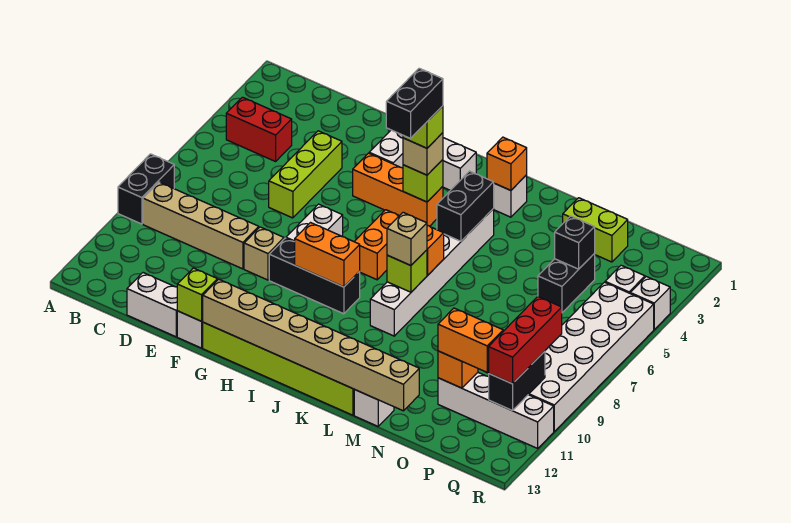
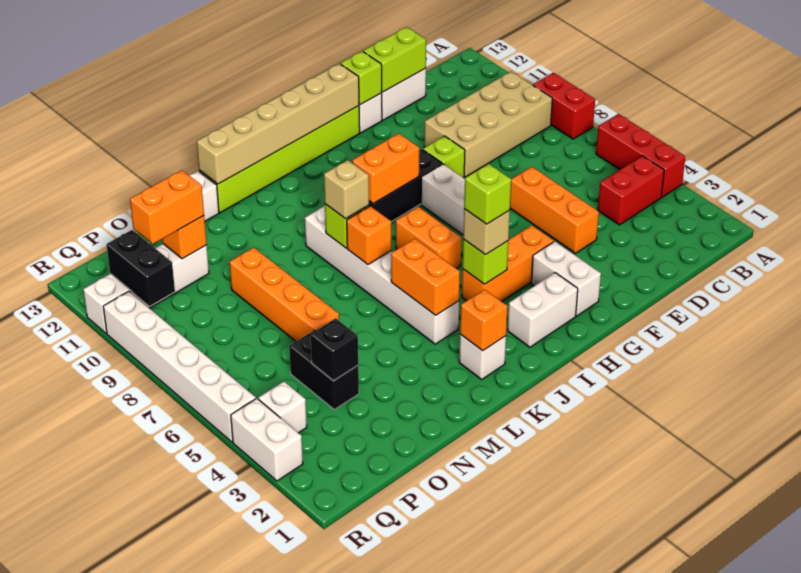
black brick A8:A9 level 1 -> red brick A8:A9 level 1
tan brick B9:E9 level 1 -> tan brick B9:E10 level 1
lime brick E4:E6 level 1 -> orange brick E4:E6 level 1
tan brick F9 level 1 -> lime brick F9 level 1
tan brick G13:N13 level 2 -> tan brick G13:L13 level 2
black brick I4:I5 level 5 -> none
black brick K4:K5 level 2 -> orange brick K4:K5 level 2
lime brick N2:O2 level 1 -> lime brick D13:E13 level 2
none -> orange brick N6:N9 level 1
white brick Q5:R10 level 1 -> white brick R5:R10 level 1
red brick Q9:Q11 level 3 -> red brick A4:A6 level 1
white brick R4 level 1 -> white brick R3:R4 level 1

